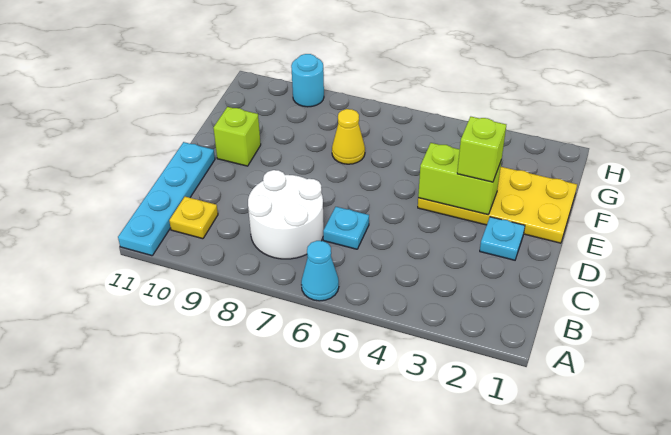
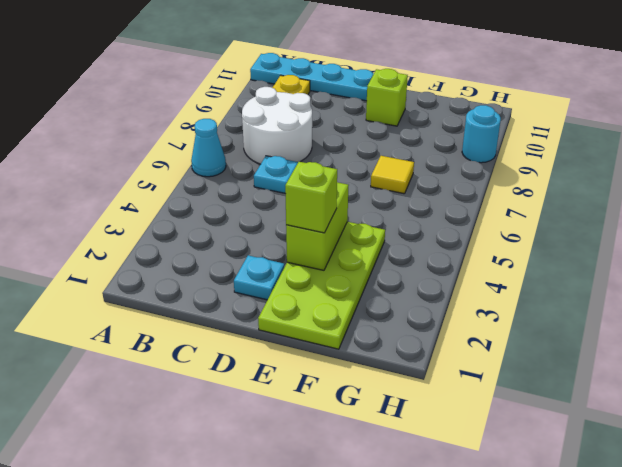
yellow plate E1:F4 level 1 -> lime plate E1:F4 level 1
yellow cone F7 level 1 -> yellow tile F7 level 1

